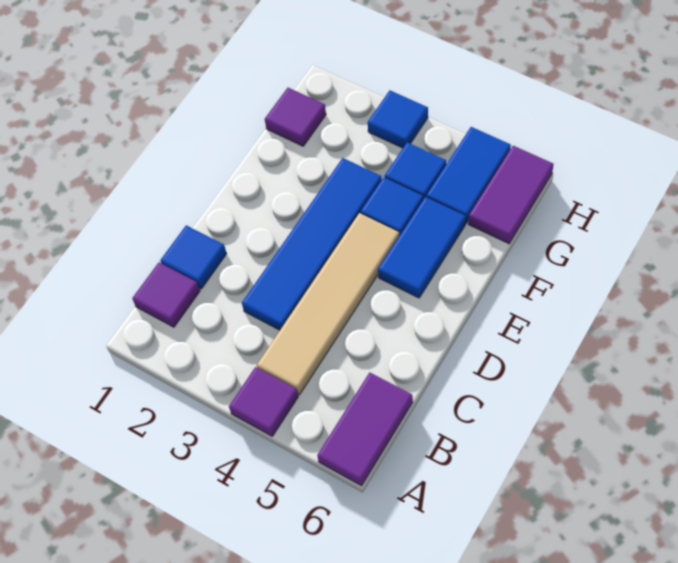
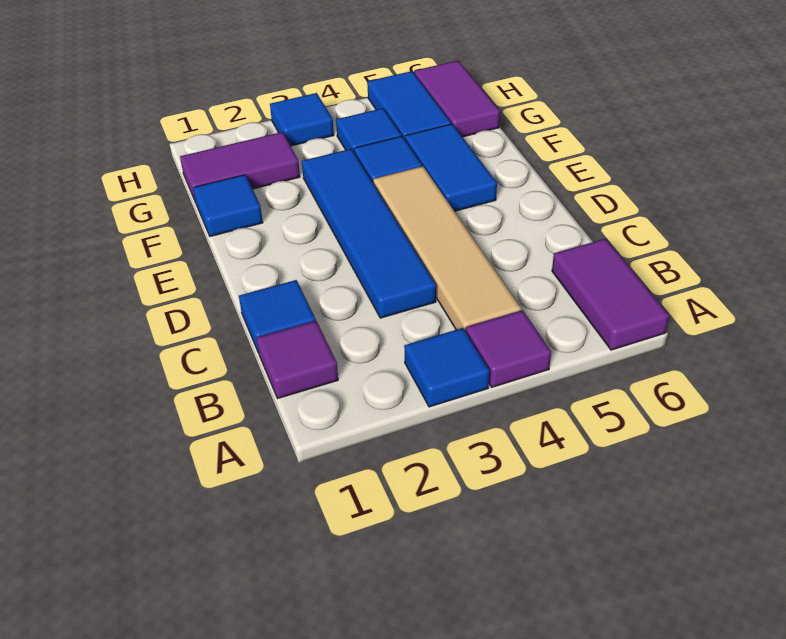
none -> blue tile A3 level 1
none -> blue tile F1 level 1
purple tile G1 level 1 -> purple tile G1:G2 level 1

